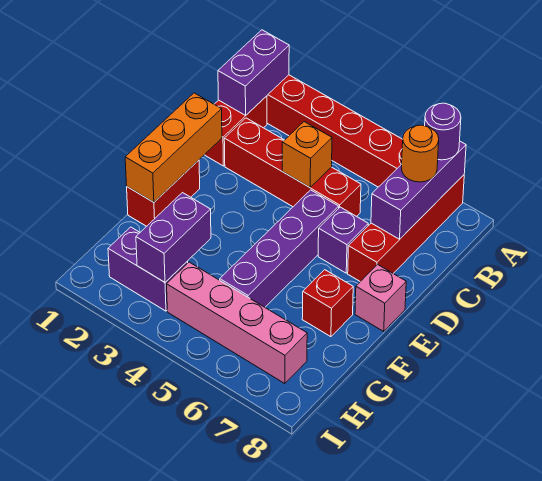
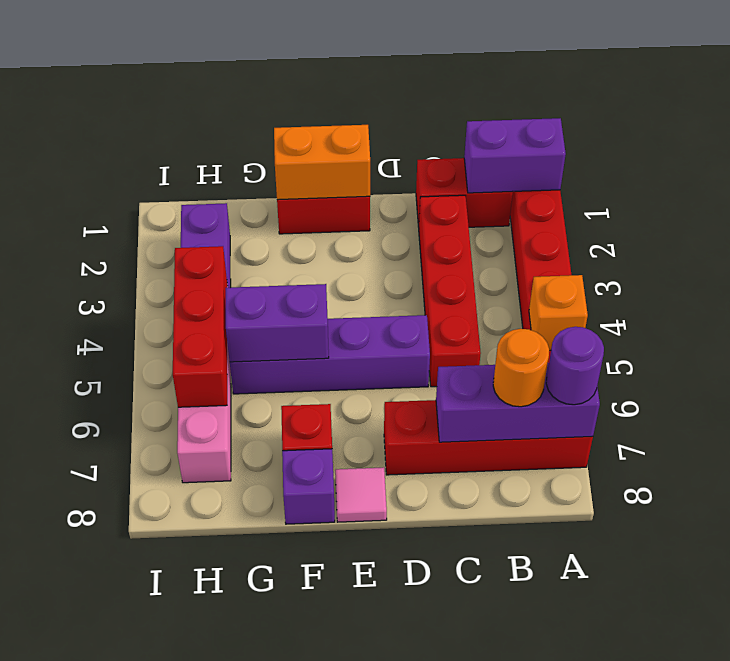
orange brick C4 level 2 -> orange brick A5 level 2
orange brick D1:F1 level 2 -> orange brick E1:F1 level 2
purple brick D6 level 1 -> purple brick F8 level 1
pink brick E8 level 1 -> pink tile E8 level 1
purple brick G3:H3 level 2 -> purple brick F5:G5 level 2
none -> red brick H4:H6 level 2

